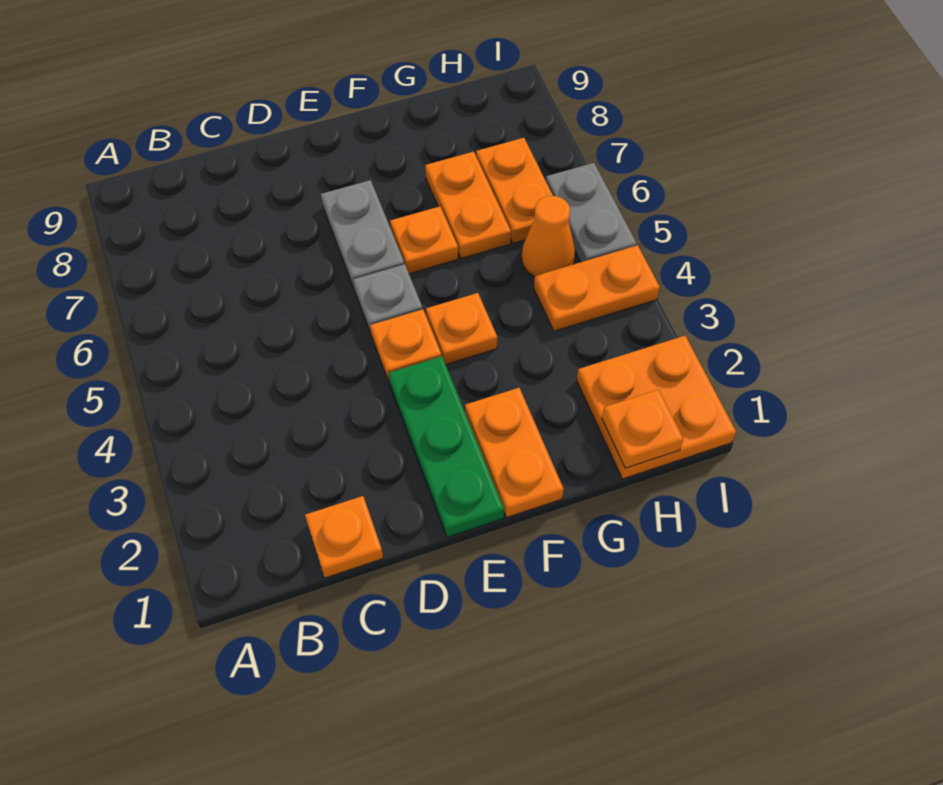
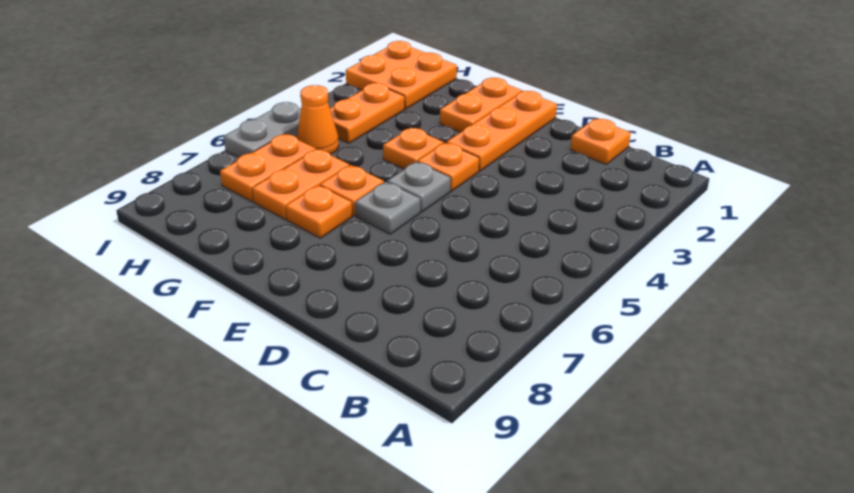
green plate E1:E3 level 1 -> orange plate E1:E3 level 1
grey plate E6:E7 level 1 -> grey plate E6 level 1
orange plate H1 level 2 -> orange plate F7 level 1
orange plate H4:I4 level 1 -> orange plate H3:H4 level 1

